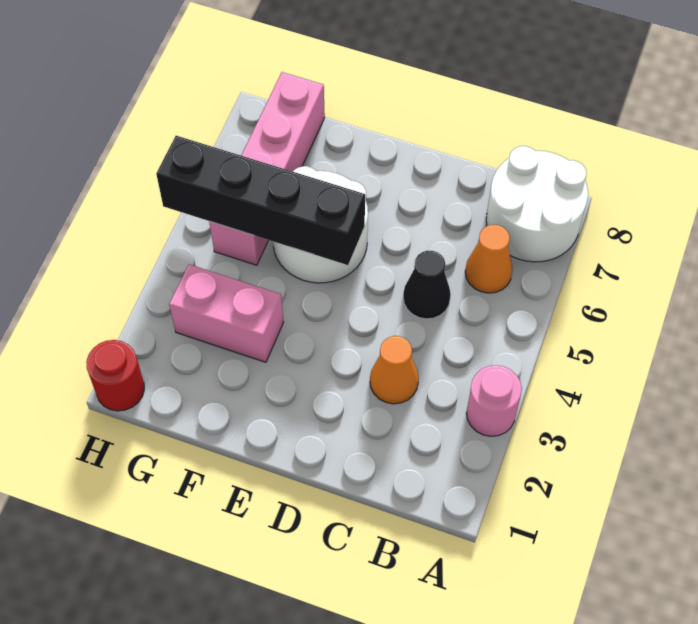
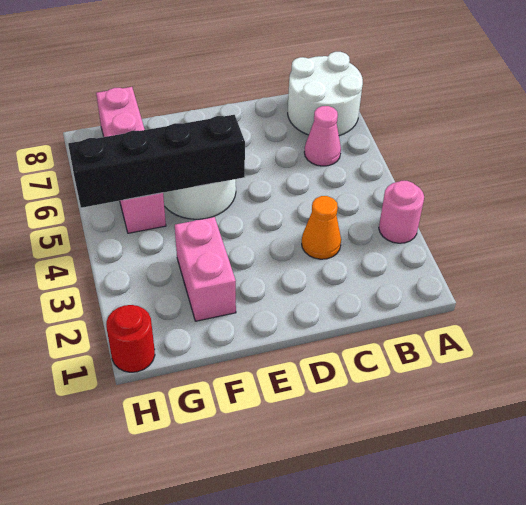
orange cone B6 level 1 -> pink cone B6 level 1
black cone C5 level 1 -> none
pink brick F3:G3 level 1 -> pink brick F2:F3 level 1

